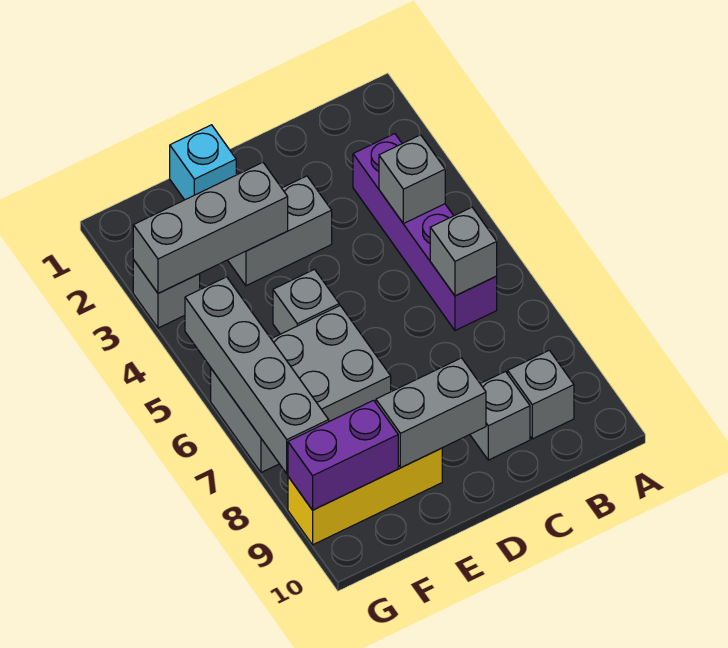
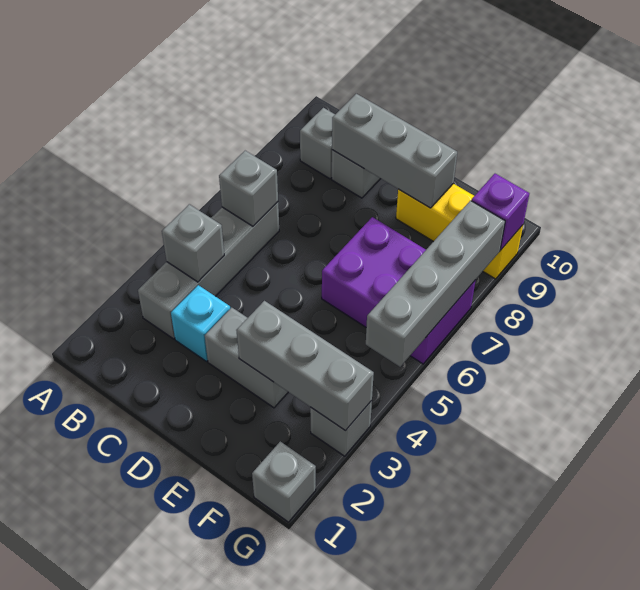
purple brick B3:B6 level 1 -> grey brick B3:B6 level 1
grey brick D9:E9 level 2 -> grey brick C9:E9 level 2
cyan brick E1 level 1 -> cyan brick C3 level 1
grey brick E5 level 1 -> grey brick G1 level 1
grey brick E6:G7 level 1 -> purple brick E6:G7 level 1
purple brick F9:G9 level 2 -> purple brick G9 level 2

